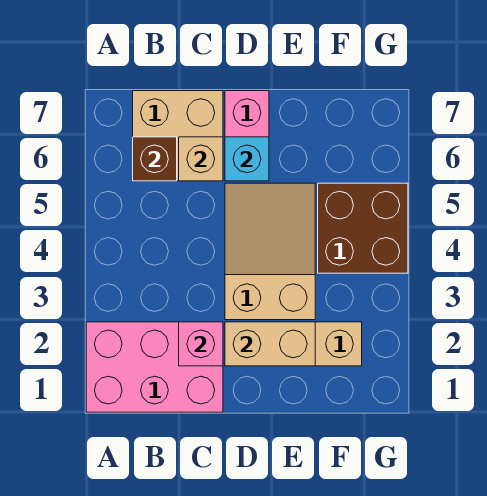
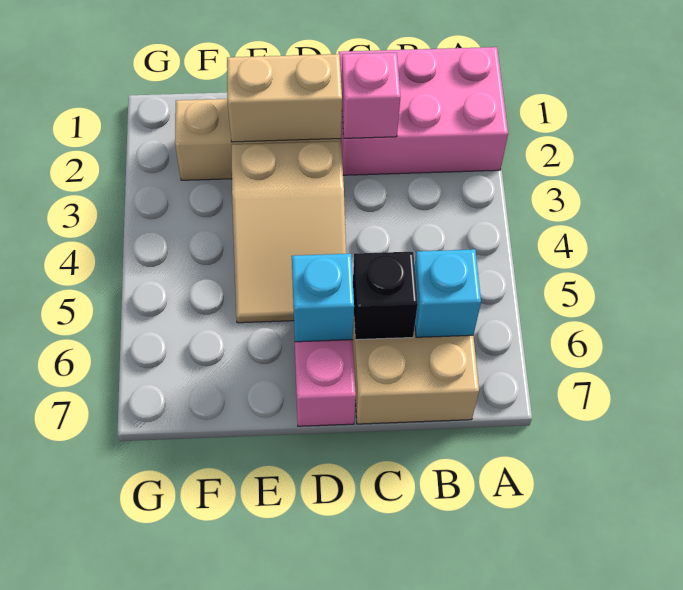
brown brick B6 level 2 -> cyan brick B6 level 2
tan brick C6 level 2 -> black brick C6 level 2
brown brick F4:G5 level 1 -> none

